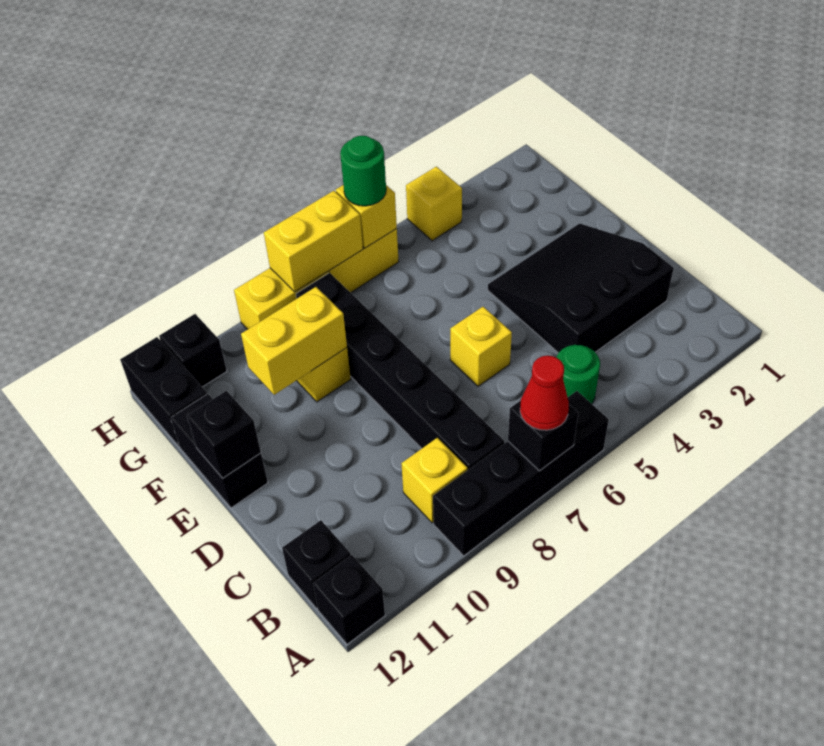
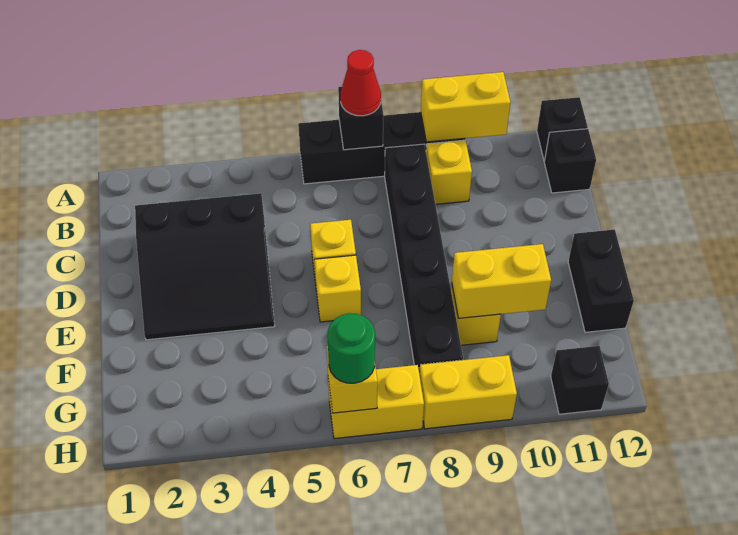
green round brick B5 level 1 -> none
black brick E12 level 2 -> none
black brick G12:H12 level 1 -> none
yellow brick H4 level 1 -> yellow brick E6 level 1
yellow brick H7:H8 level 2 -> yellow brick A9:A10 level 2

